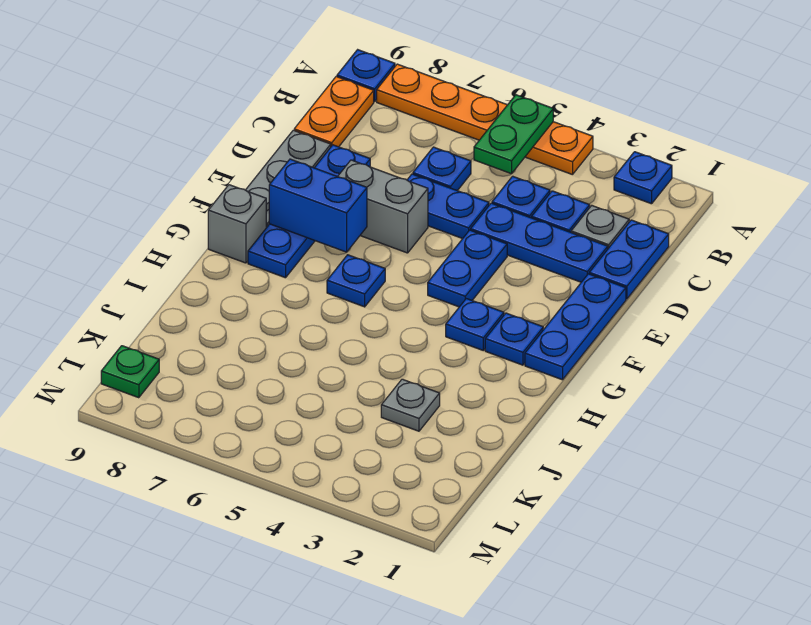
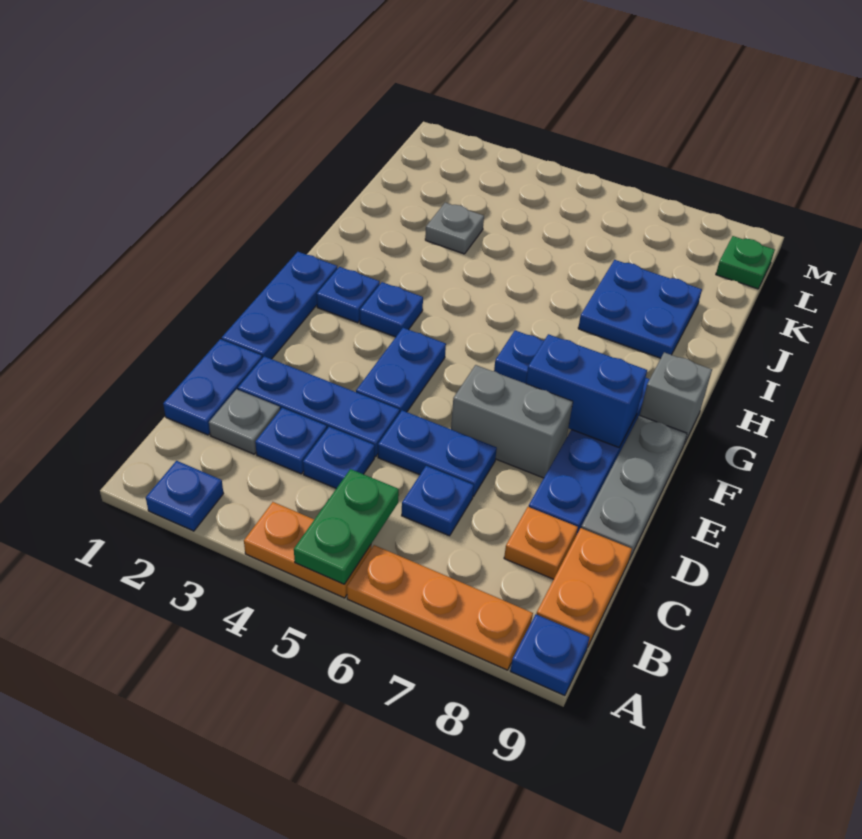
none -> orange plate C8 level 1
none -> blue plate I7:J8 level 1

